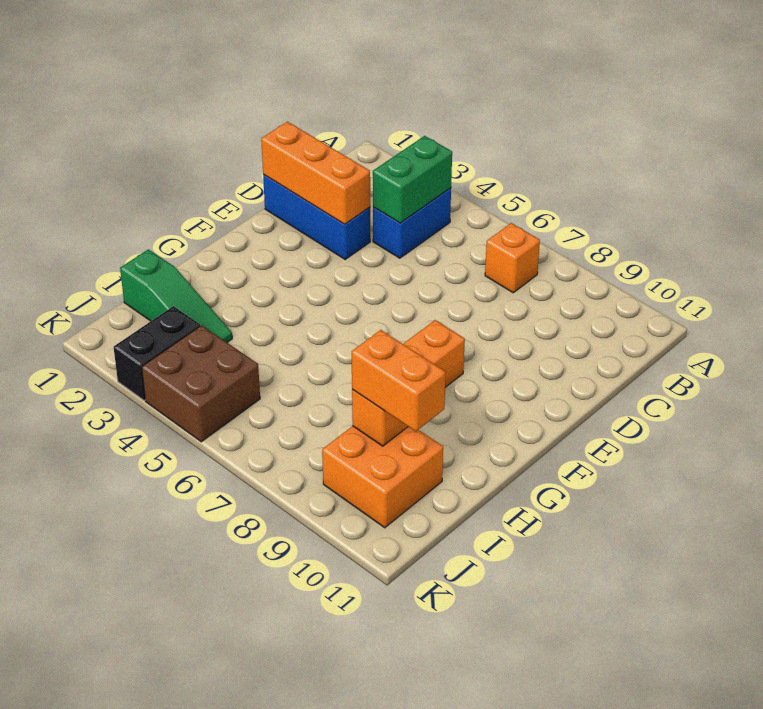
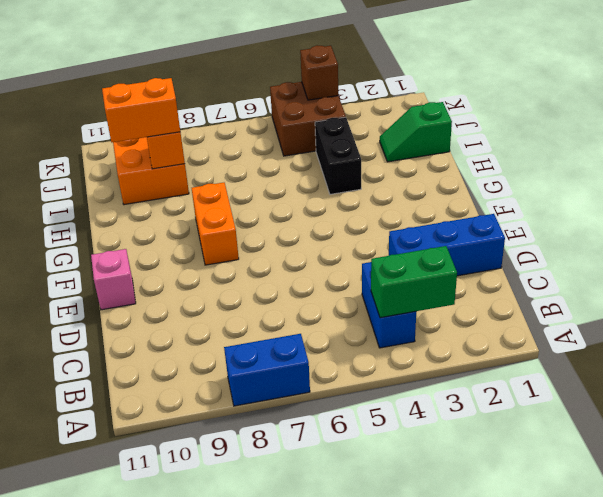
none -> blue brick A7:A8 level 1
green brick B4:C4 level 2 -> green brick B3:B4 level 2
orange brick B7 level 1 -> none
orange brick D1:D3 level 2 -> none
none -> pink brick E11 level 1
green slope I1:I3 level 1 top 1 -> green slope I1:I2 level 1 top 1
black brick J3:K3 level 1 -> black brick H4:I4 level 1
none -> brown brick K4 level 2

